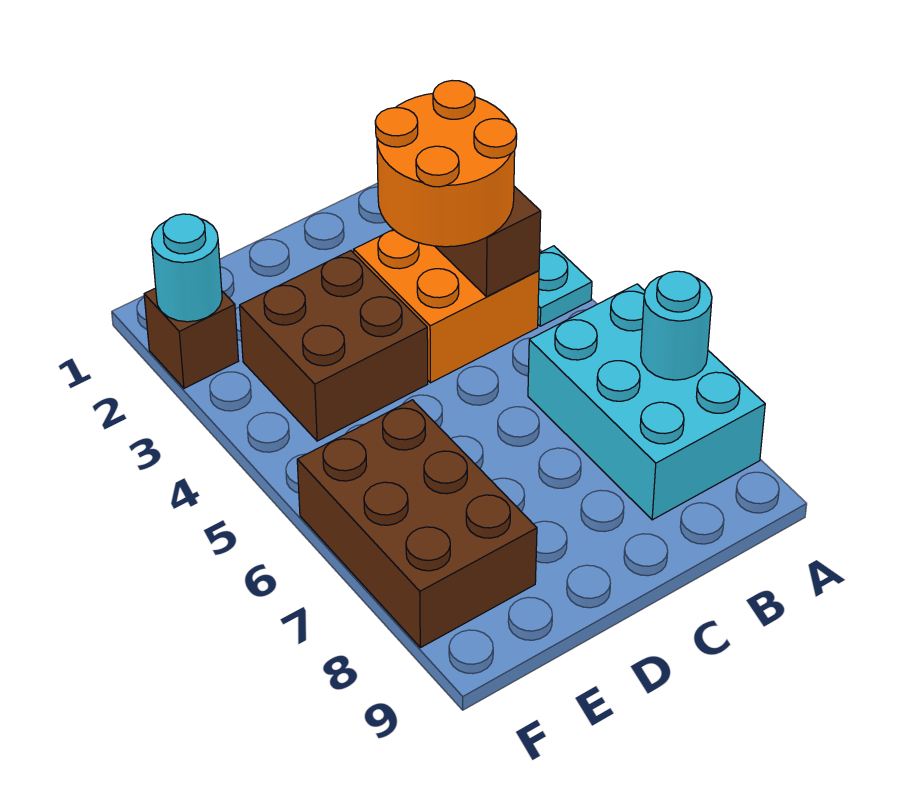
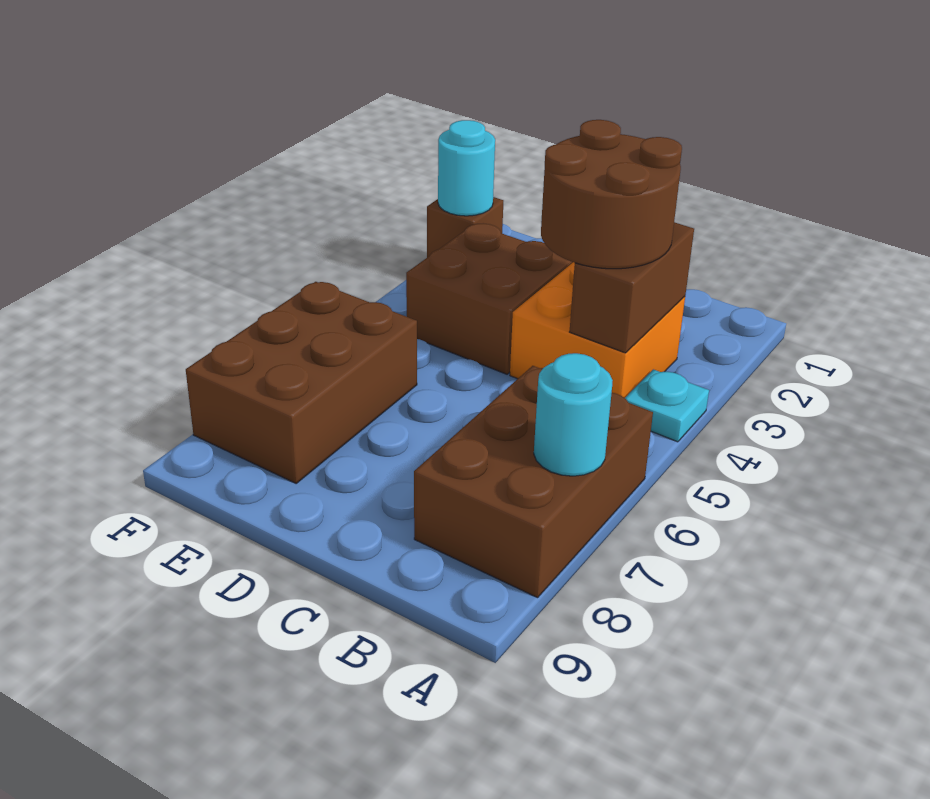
cyan brick A6:B8 level 1 -> brown brick A6:B8 level 1
orange round brick B3:C4 level 3 -> brown round brick B3:C4 level 3

